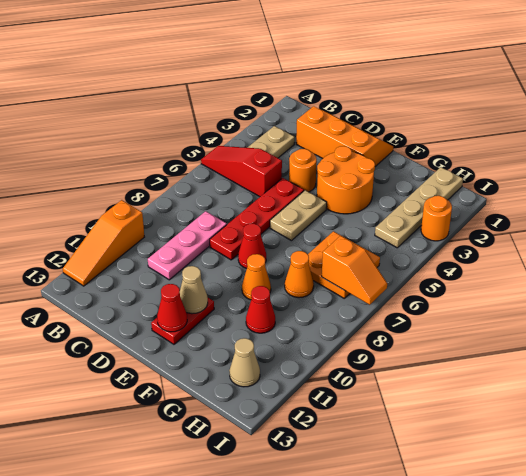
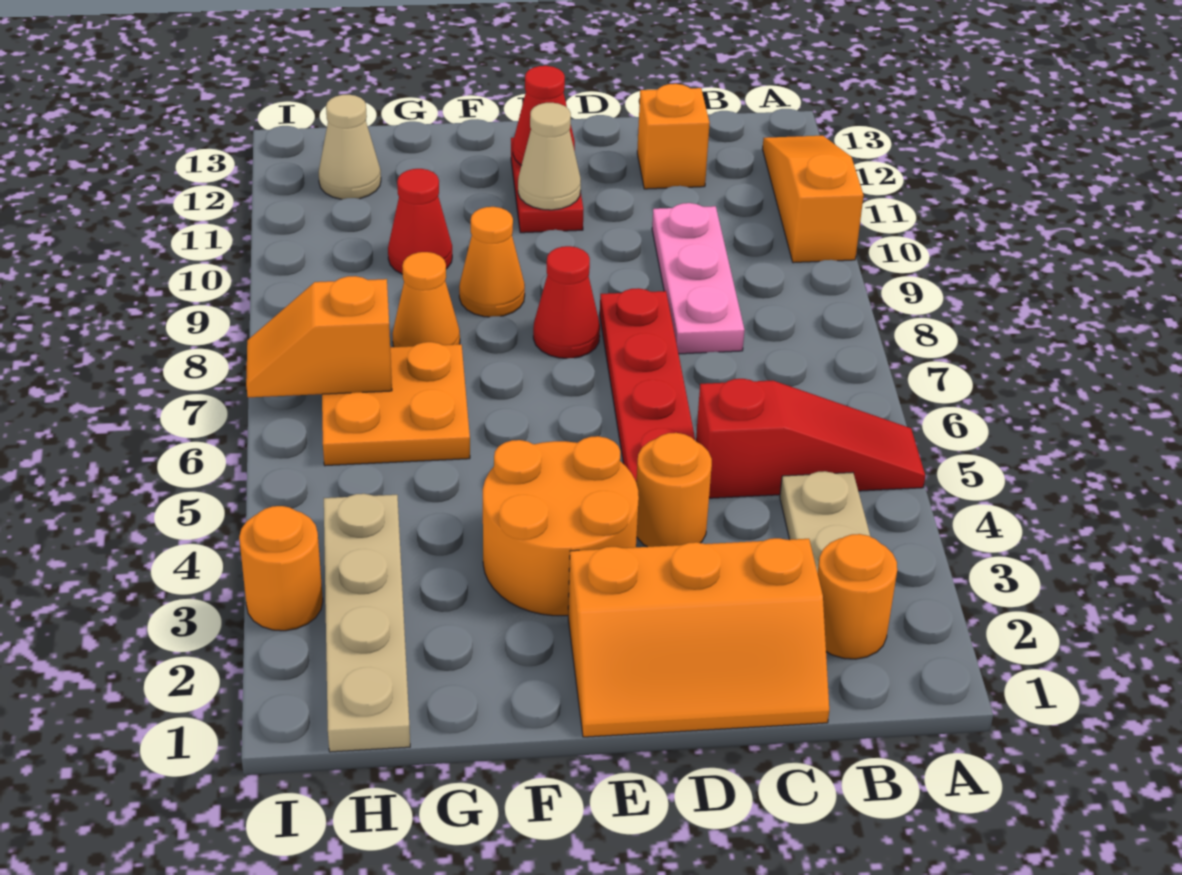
none -> orange round brick B2 level 1
none -> orange brick C12 level 1
tan plate E5:E6 level 1 -> none

